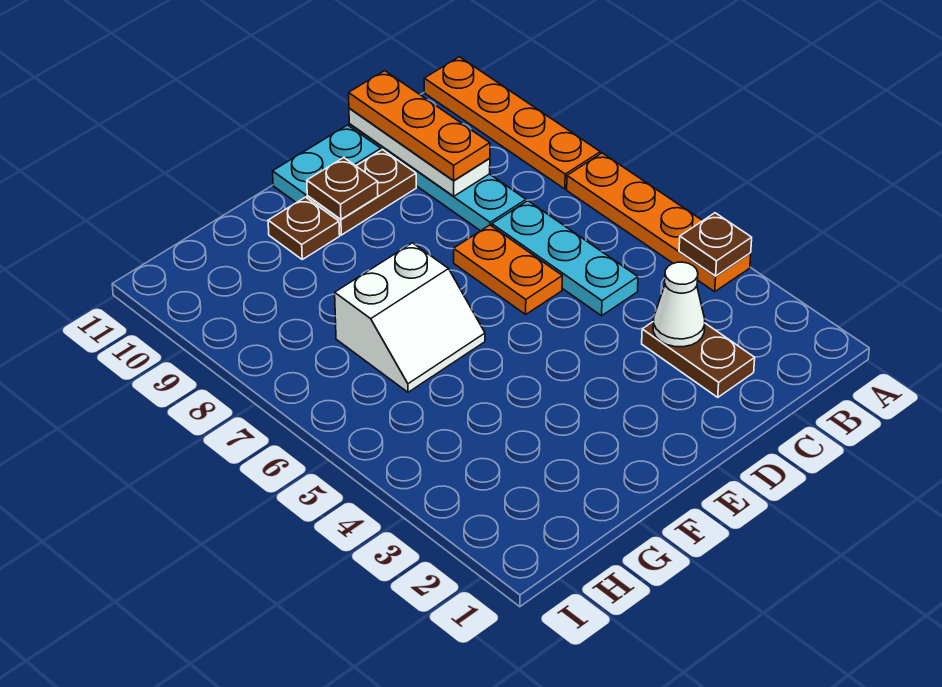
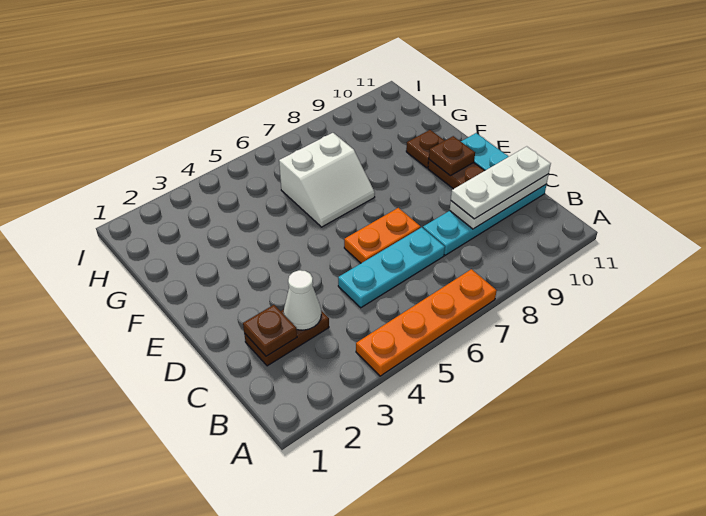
brown plate A4 level 2 -> brown plate C2 level 2
orange plate A8:A11 level 1 -> none
orange plate C9:C11 level 3 -> white plate C9:C11 level 3
white slope F6:G7 level 1 top 7 -> white slope F6:G7 level 1 top G

